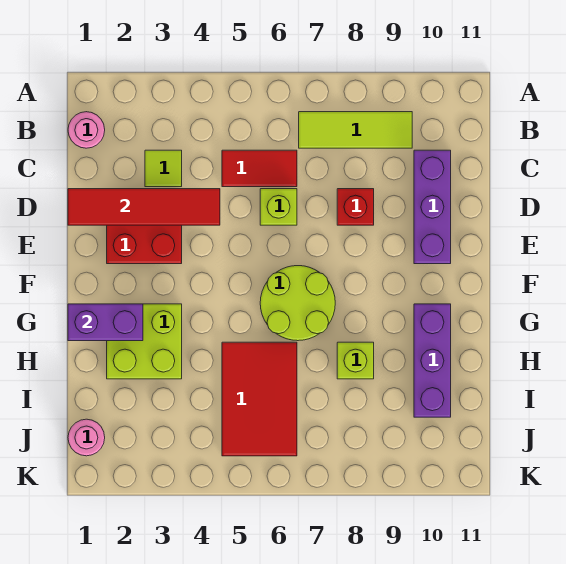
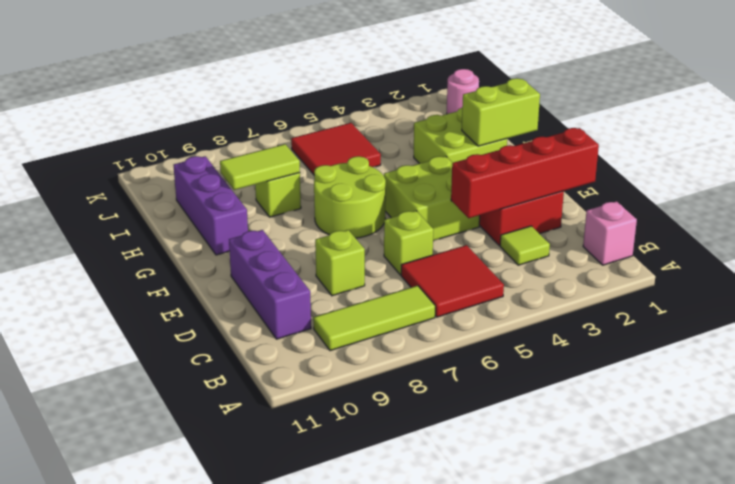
pink round brick B1 level 1 -> pink brick B1 level 1
red tile C5:C6 level 1 -> red tile B5:C6 level 1
red tile D1:D4 level 2 -> red brick D1:D4 level 2
red brick D8 level 1 -> lime brick D8 level 1
none -> lime brick E4:F5 level 1
purple brick G1:G2 level 2 -> lime brick G1:G2 level 2
red tile H5:J6 level 1 -> red tile I5:J6 level 1
none -> lime tile H8:H9 level 2

